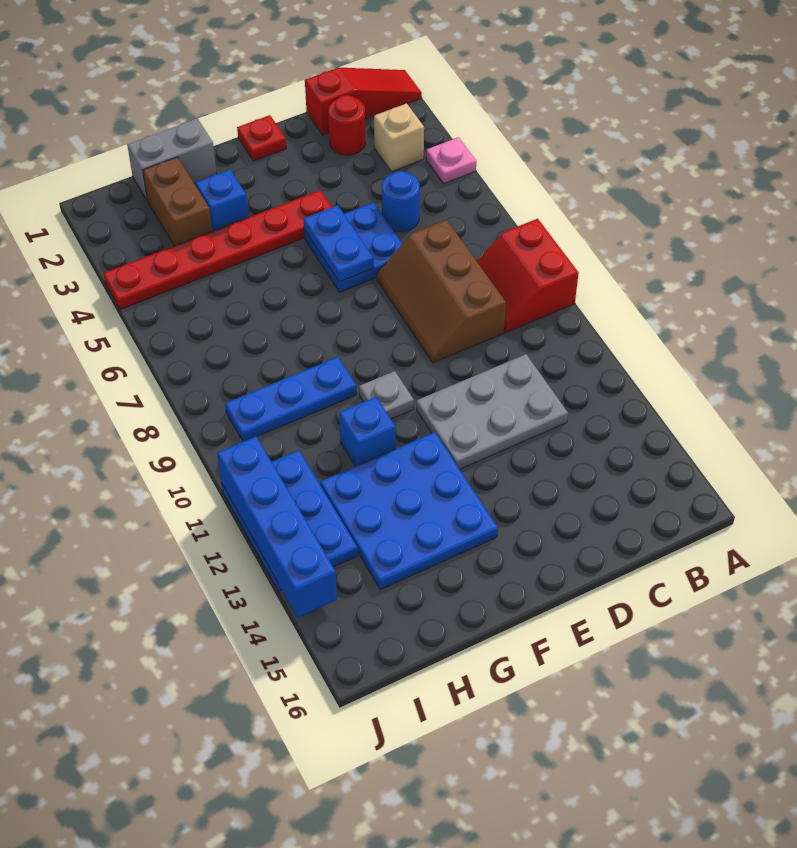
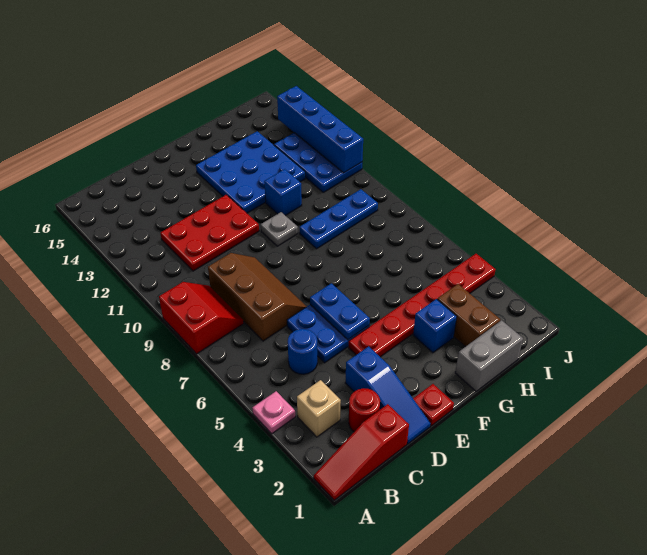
grey plate C11:E12 level 1 -> red plate C11:E12 level 1
none -> blue slope D1:D3 level 1 top 3

